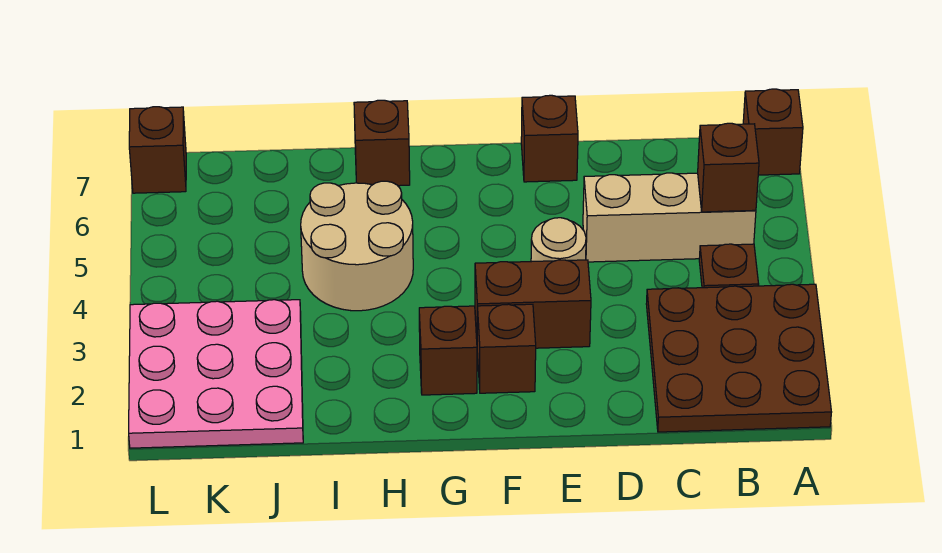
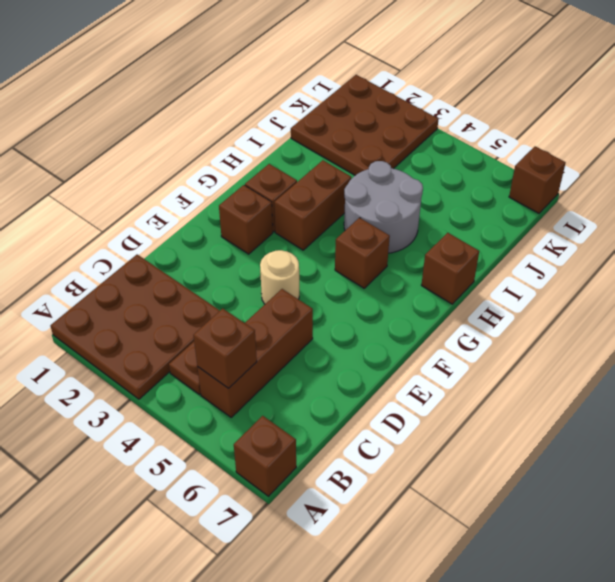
tan brick B5:D5 level 1 -> brown brick B5:D5 level 1
brown brick E3:F3 level 1 -> brown brick G3:H3 level 1
brown brick E7 level 1 -> brown brick G5 level 1
tan round brick H4:I5 level 1 -> grey round brick H4:I5 level 1
pink plate J1:L3 level 1 -> brown plate J1:L3 level 1

